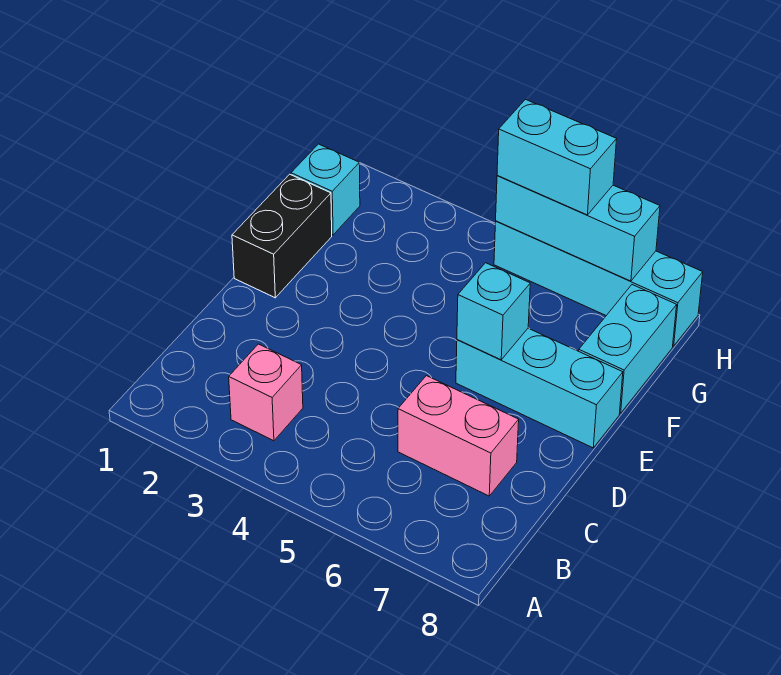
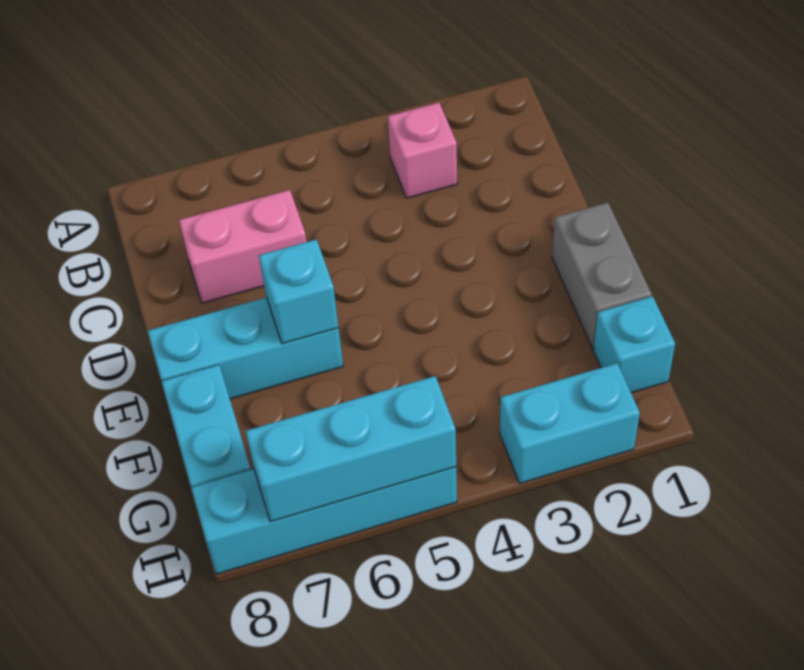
black brick E1:F1 level 1 -> grey brick E1:F1 level 1
cyan brick H5:H6 level 3 -> cyan brick H2:H3 level 1

